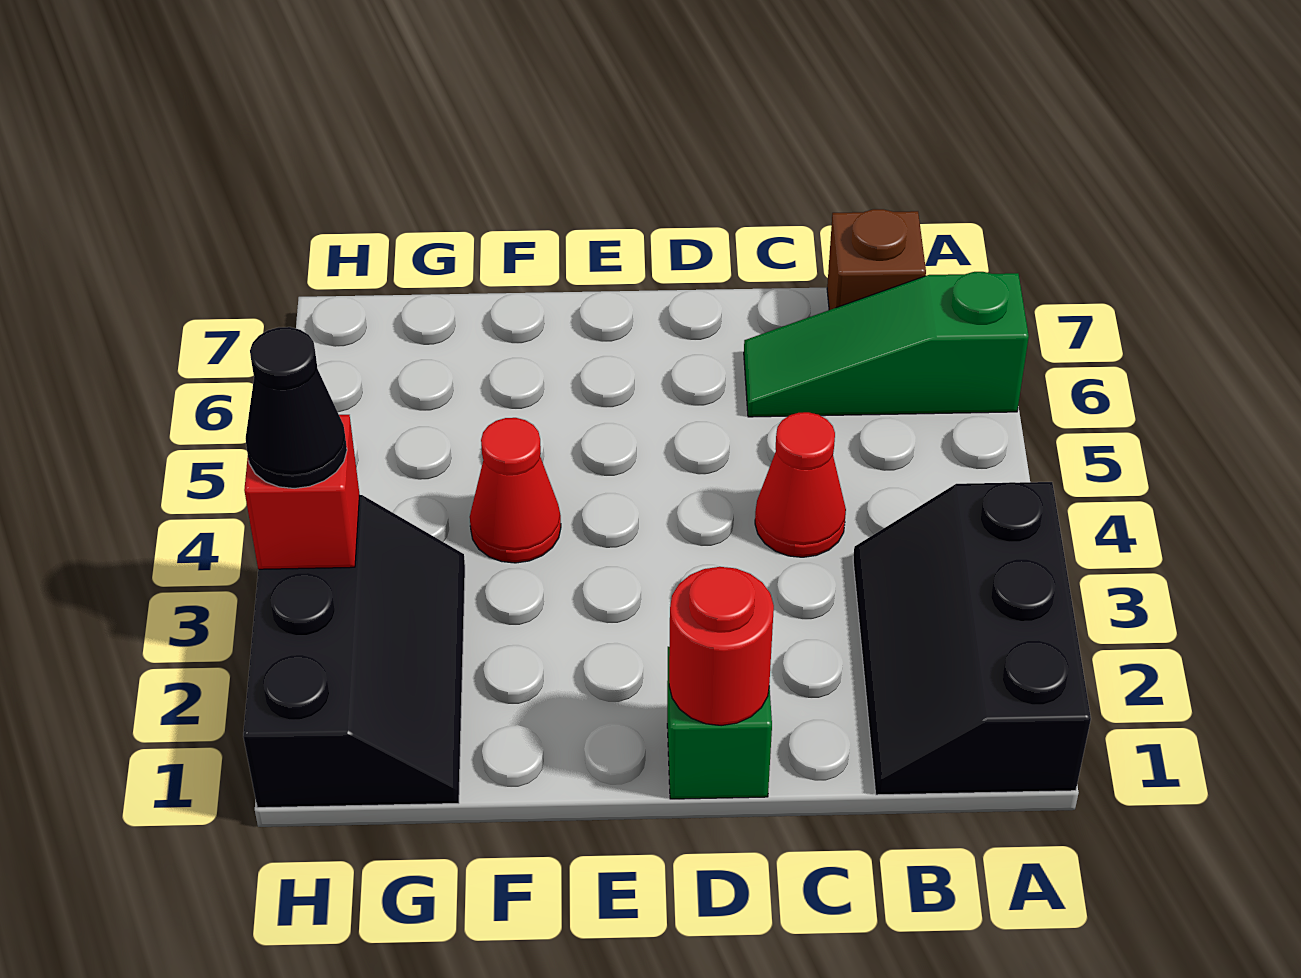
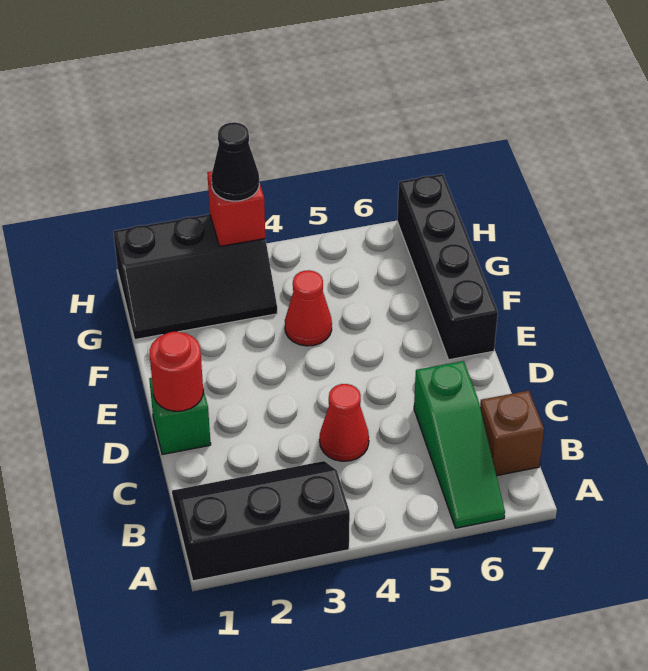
green slope A6:C6 level 1 top A -> green slope A6:C6 level 1 top C
none -> black brick E7:H7 level 1

